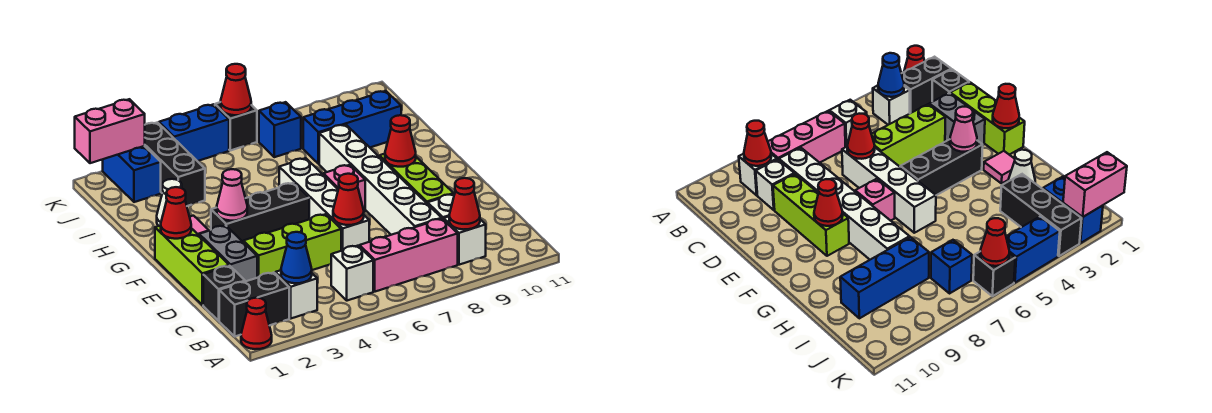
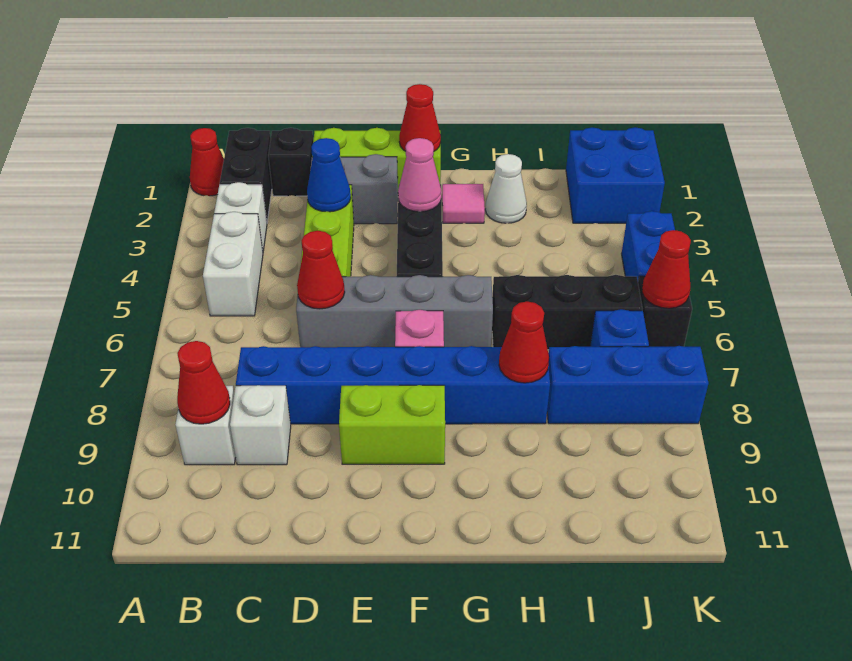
blue cone B3 level 2 -> blue cone D3 level 2
white brick B5 level 1 -> white brick B4:B5 level 1
pink brick B6:B8 level 1 -> none
white brick C8:H8 level 1 -> blue brick C8:H8 level 1
white brick D6:G6 level 1 -> grey brick D6:G6 level 1
lime brick D9:F9 level 1 -> lime brick E9:F9 level 1
red cone F9 level 2 -> red cone H8 level 2
black brick I3:K3 level 1 -> black brick H6:J6 level 1
blue brick I8:I10 level 1 -> blue brick I8:K8 level 1
blue brick J2:K2 level 1 -> blue brick J1:K2 level 1
pink brick K1:K2 level 2 -> none

